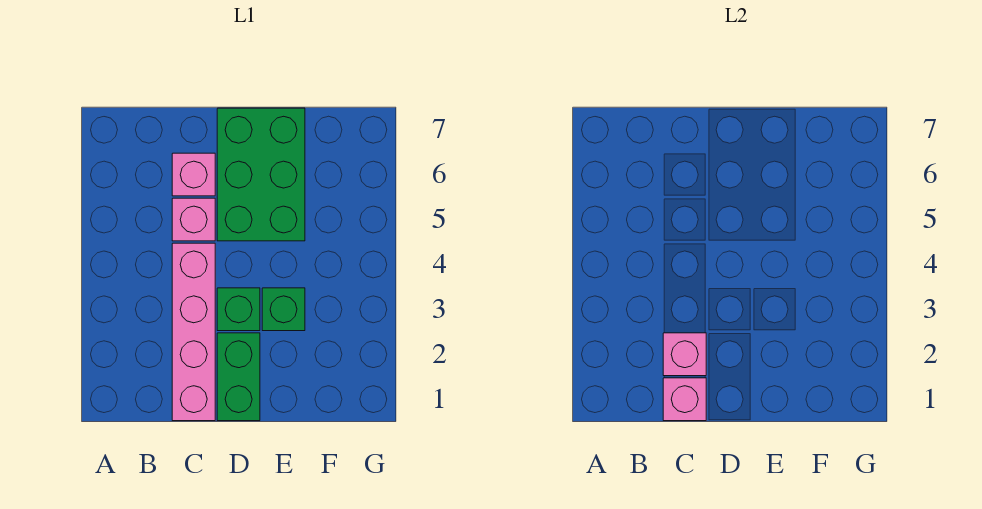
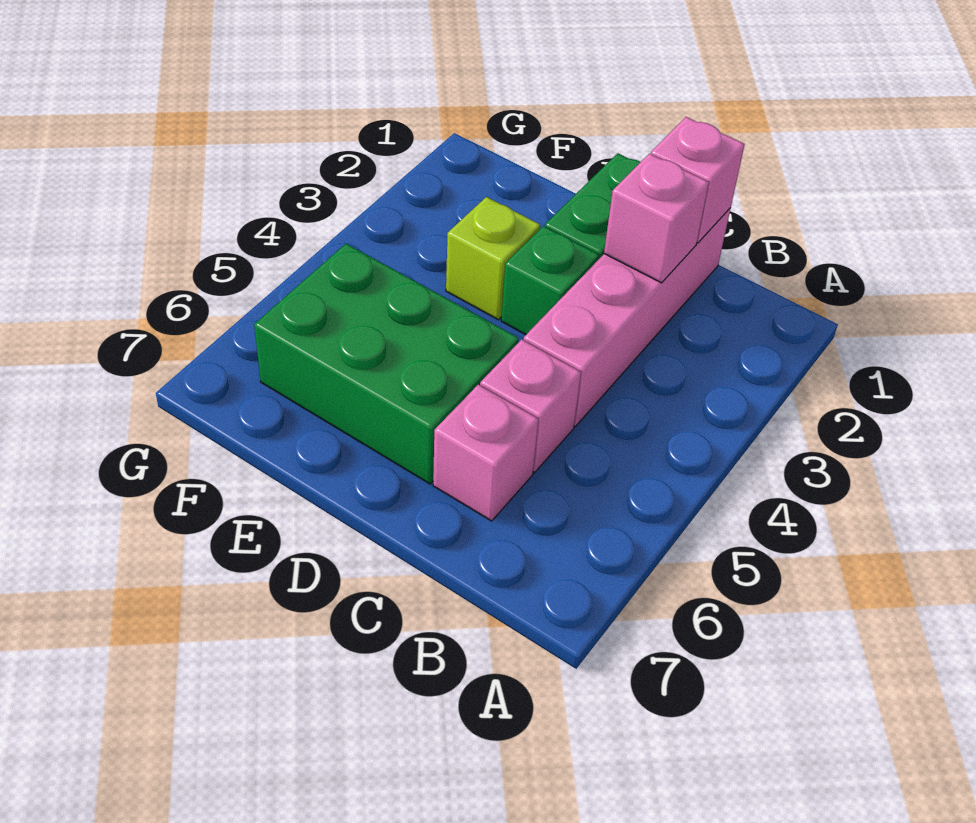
green brick D5:E7 level 1 -> green brick D5:F6 level 1
green brick E3 level 1 -> lime brick E3 level 1

